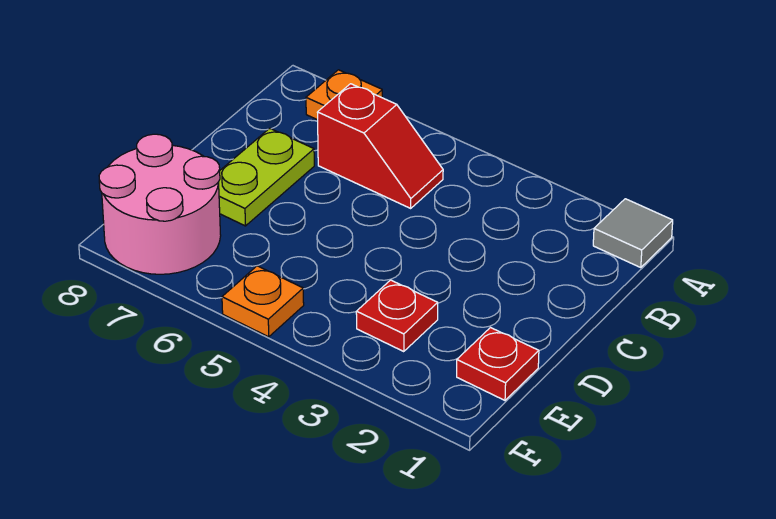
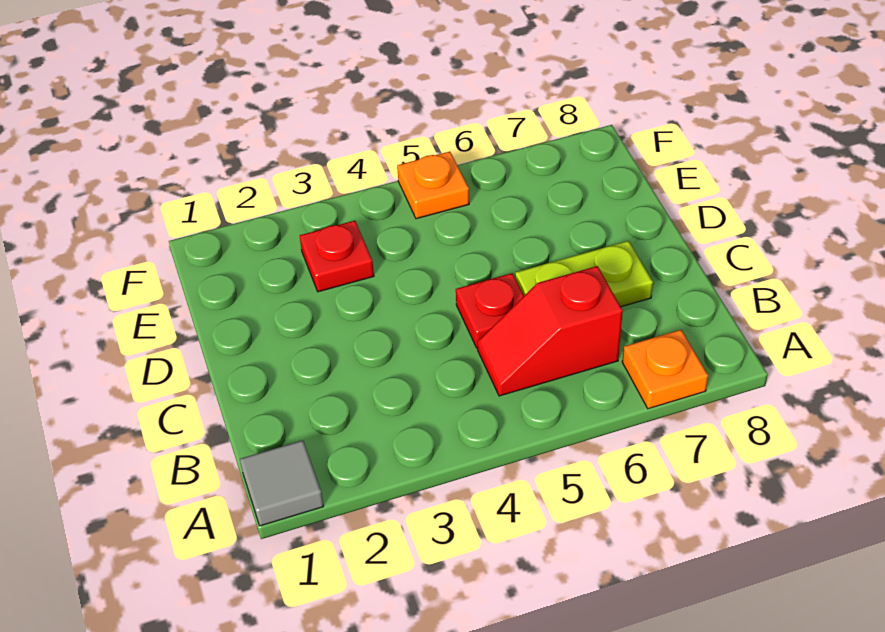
lime plate C7:D7 level 1 -> lime plate C6:C7 level 1
red plate E1 level 1 -> red plate C5 level 1
pink round brick E7:F8 level 1 -> none

